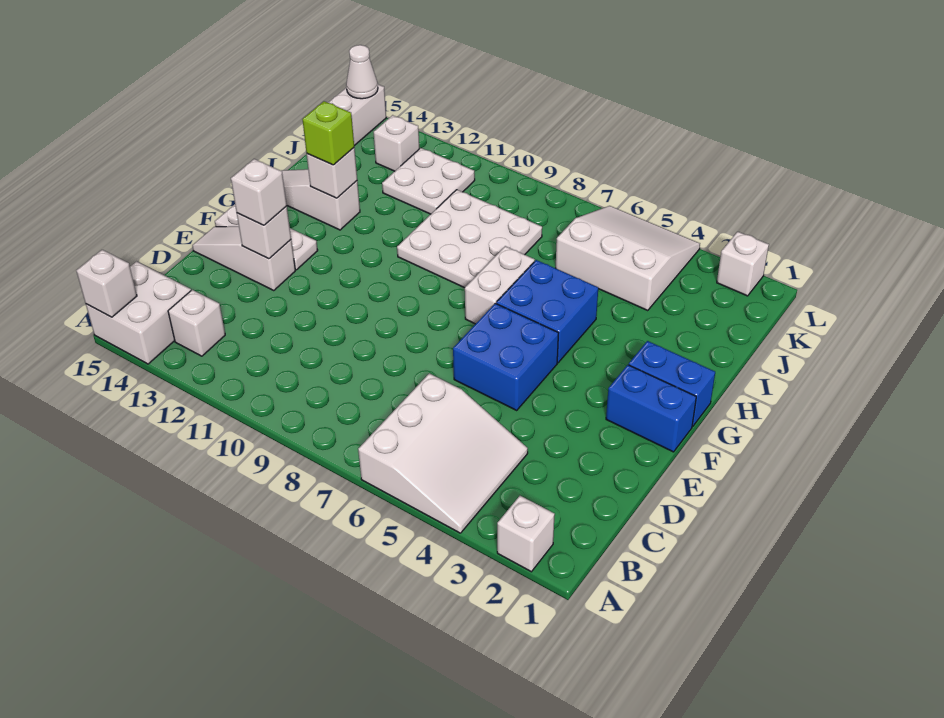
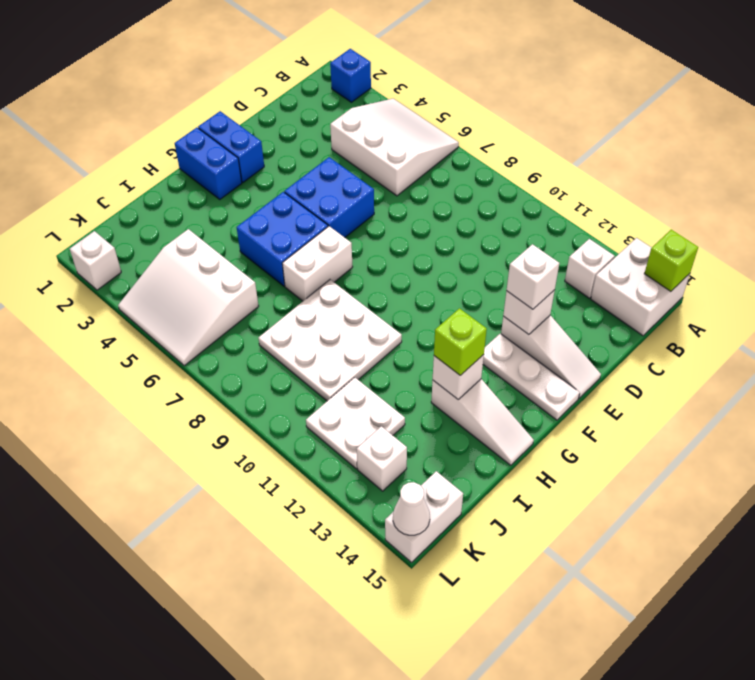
white brick A2 level 1 -> blue brick A2 level 1
white slope A4:C6 level 1 top 6 -> white slope A4:C6 level 1 top C
white brick A15 level 2 -> lime brick A15 level 2

